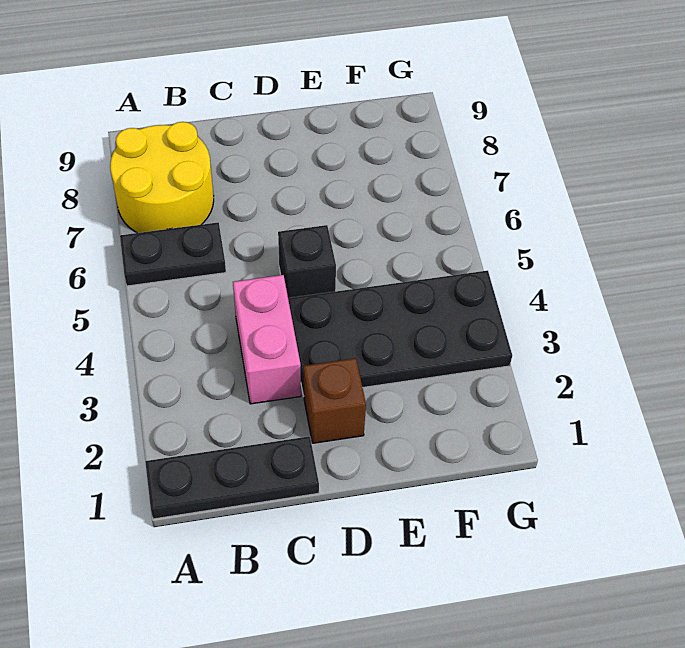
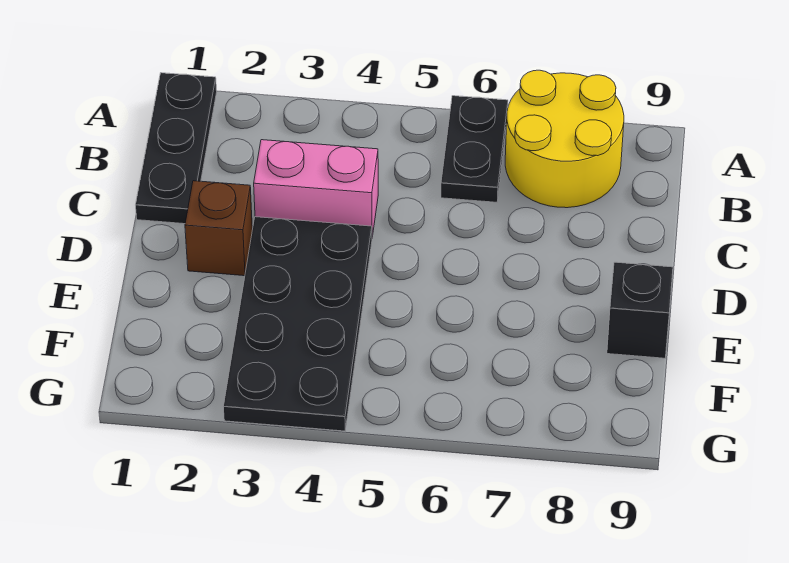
black brick D5 level 1 -> black brick E9 level 1

